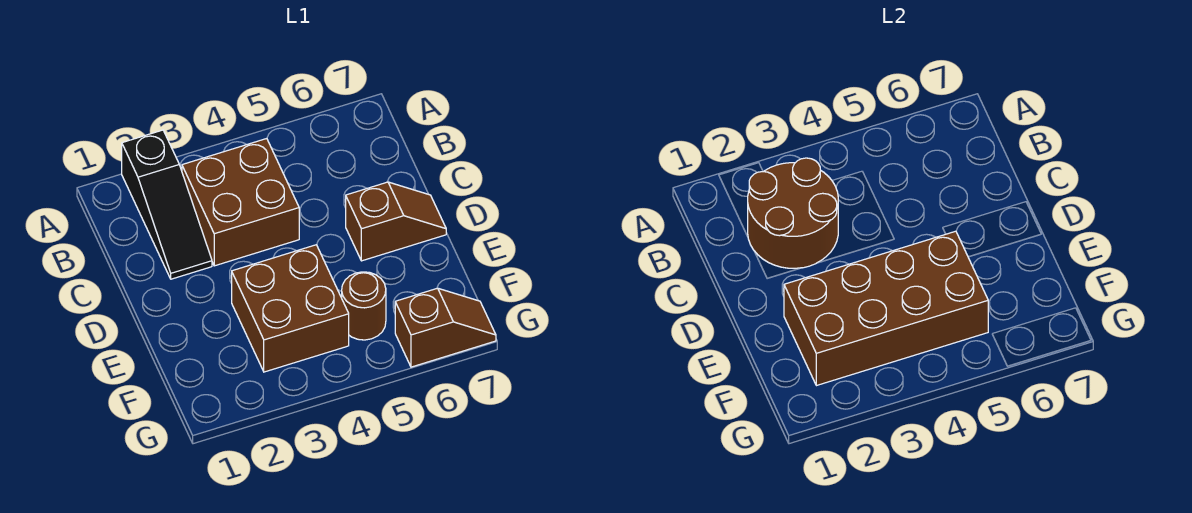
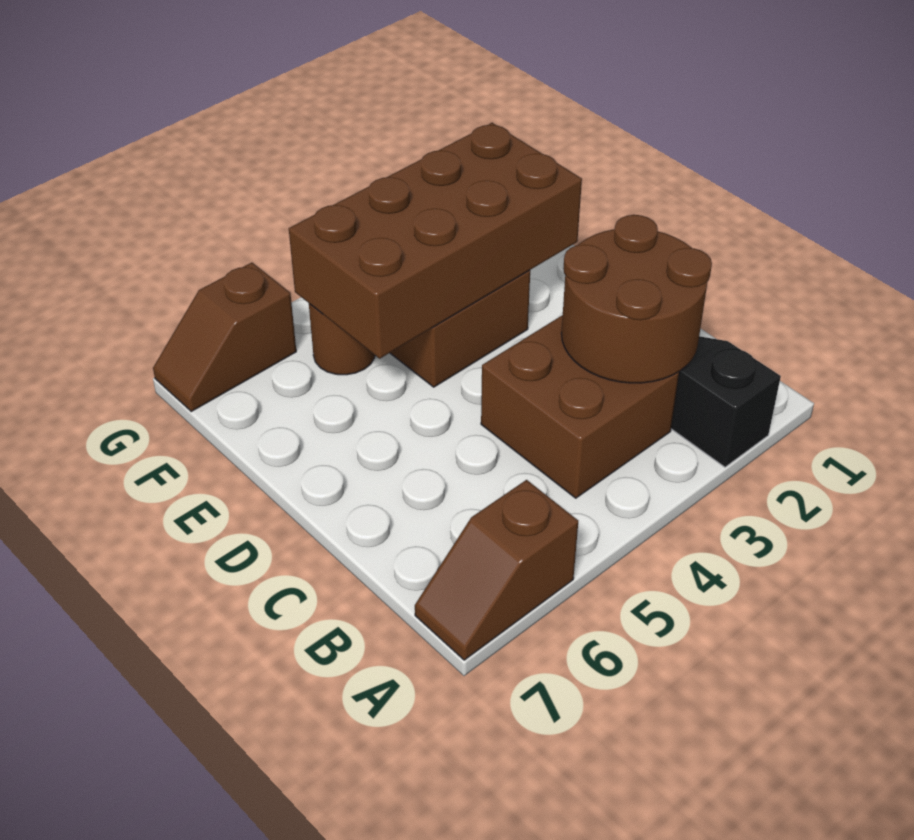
brown slope D6:D7 level 1 top 6 -> brown slope A6:A7 level 1 top 6

